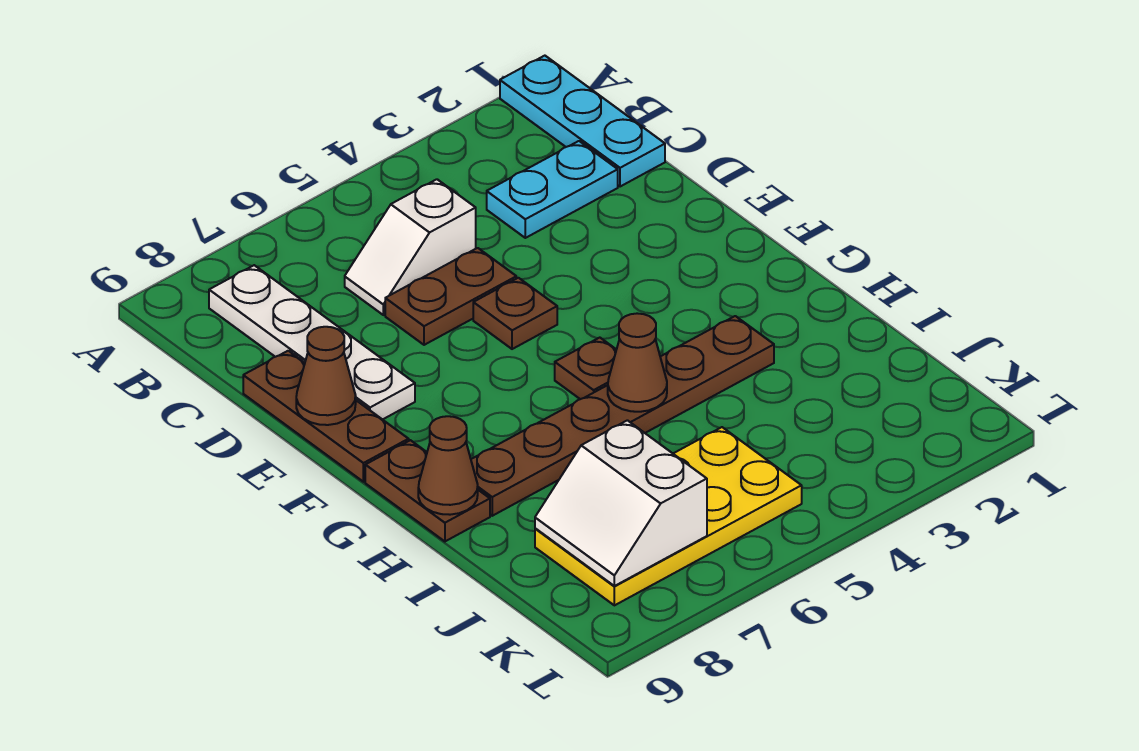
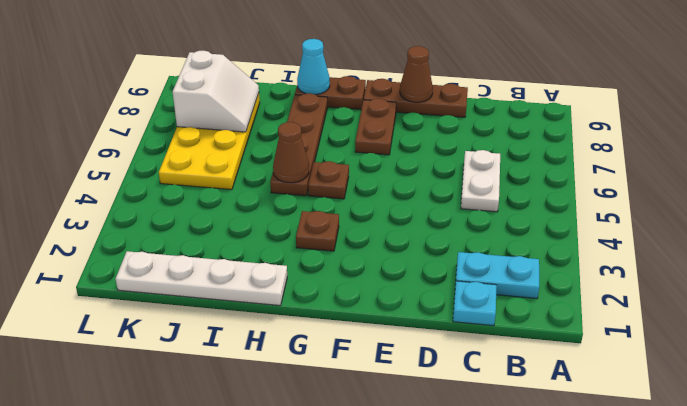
cyan plate A1:C1 level 1 -> cyan plate C1 level 1
white plate B8:E8 level 1 -> white plate H1:K1 level 1
cyan plate C2:C3 level 1 -> cyan plate B2:C2 level 1
white slope C5:C6 level 1 top 5 -> white plate C5:C6 level 1
brown plate D5:D6 level 1 -> brown plate F7:F8 level 1
brown plate E5 level 1 -> brown plate G3 level 1
brown plate H3:H8 level 1 -> brown plate H5:H8 level 1
brown cone H9 level 2 -> cyan cone H9 level 2
white slope J7:K8 level 2 top 7 -> white slope J7:K8 level 2 top K

